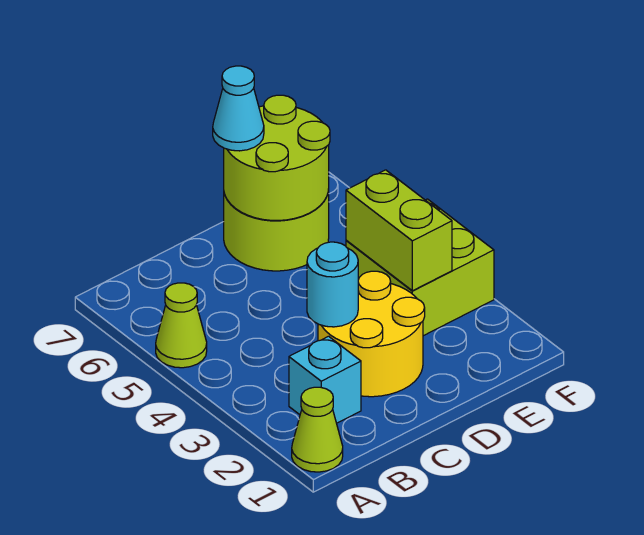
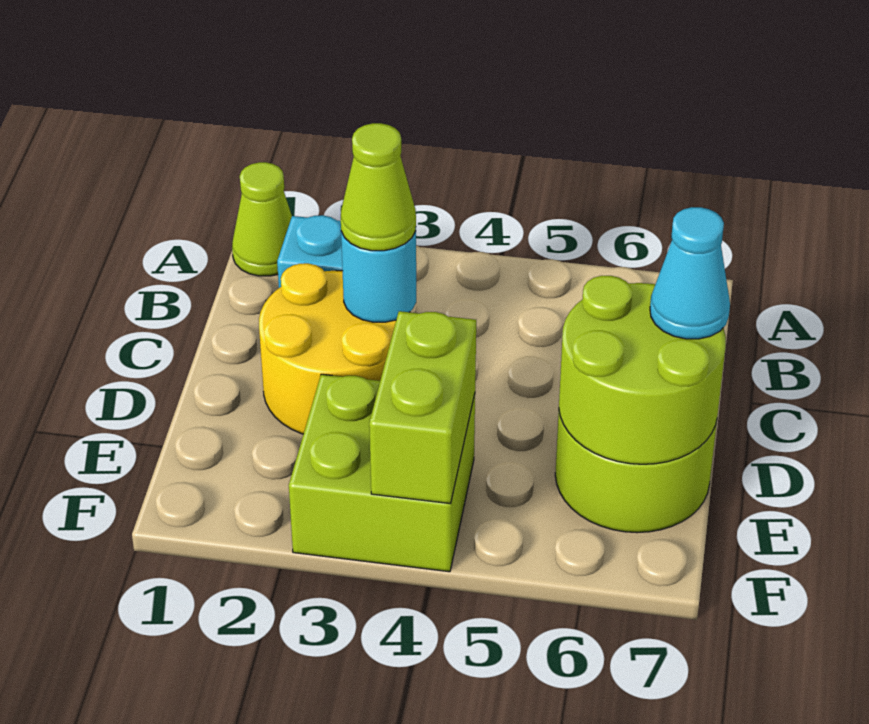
lime cone A5 level 1 -> lime cone C3 level 3
lime brick E3:E4 level 2 -> lime brick E4:F4 level 2

